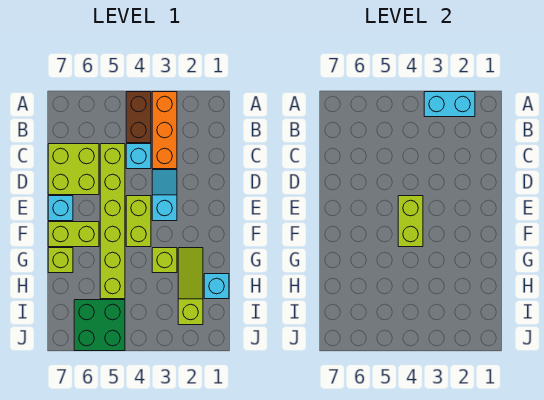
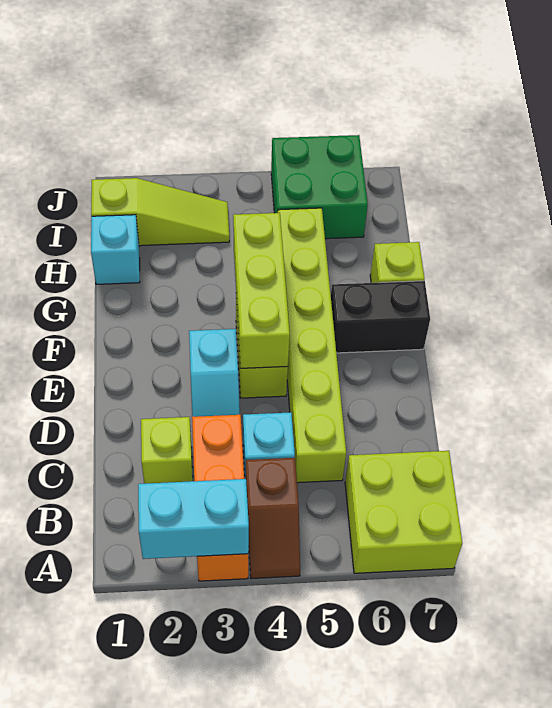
brown brick A4:B4 level 1 -> brown slope A4:B4 level 1 top B
lime brick C6:D7 level 1 -> lime brick A6:B7 level 1
lime brick E4:F4 level 2 -> lime brick E4:G4 level 2
cyan brick E7 level 1 -> none
lime brick F6:F7 level 1 -> black brick F6:F7 level 1
lime slope G2:I2 level 1 top I -> lime slope I1:I3 level 1 top 1
lime brick G3 level 1 -> lime brick C2 level 1

